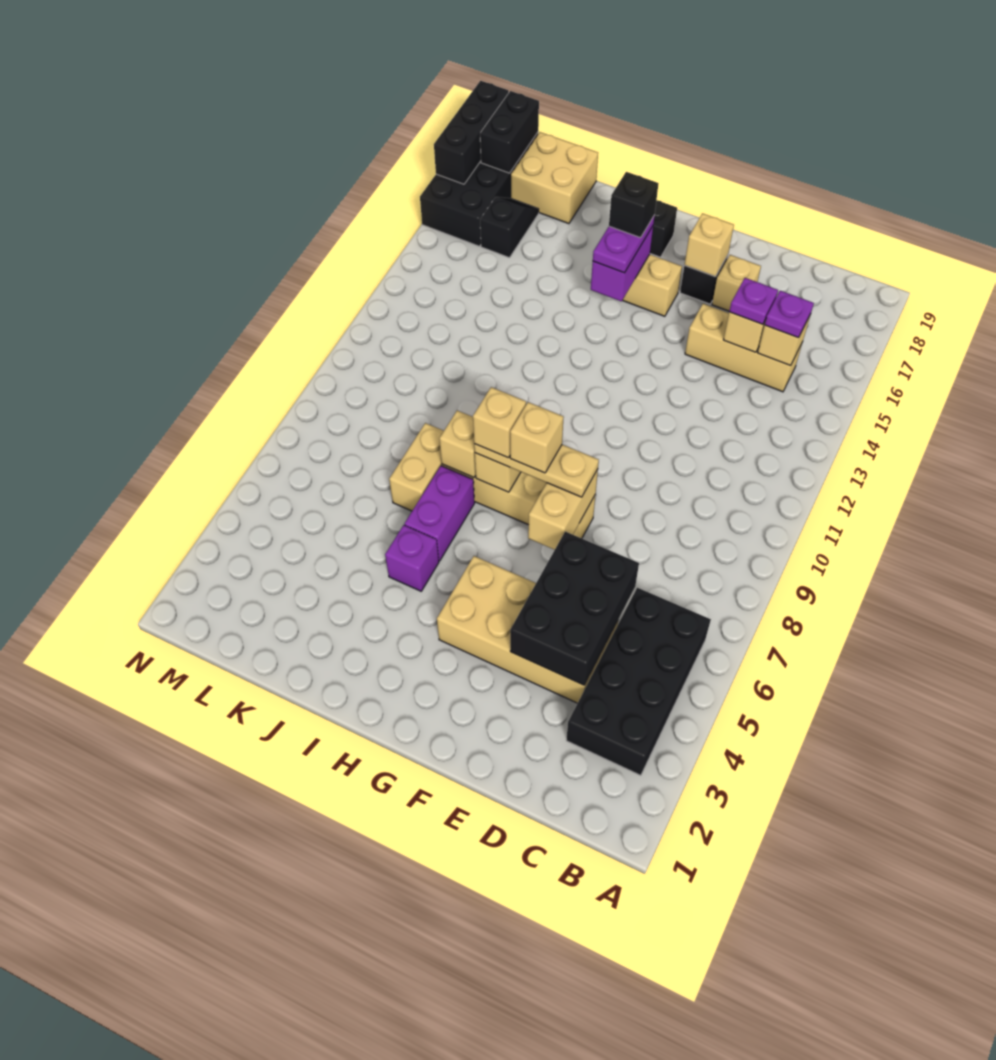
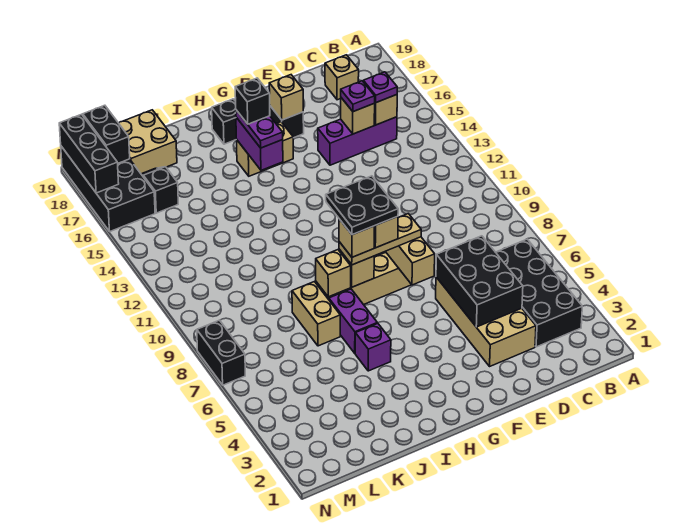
tan brick C15:E15 level 1 -> purple brick C15:E15 level 1
tan brick D4:G5 level 1 -> tan brick D3:E6 level 1
tan brick E17 level 1 -> tan brick C18 level 1
none -> black plate G8:H9 level 5
none -> black brick N7:N8 level 1

